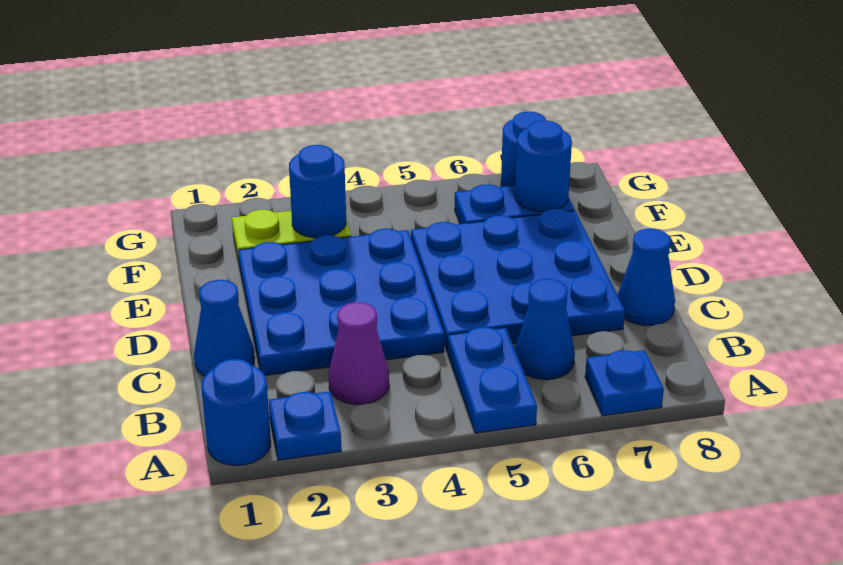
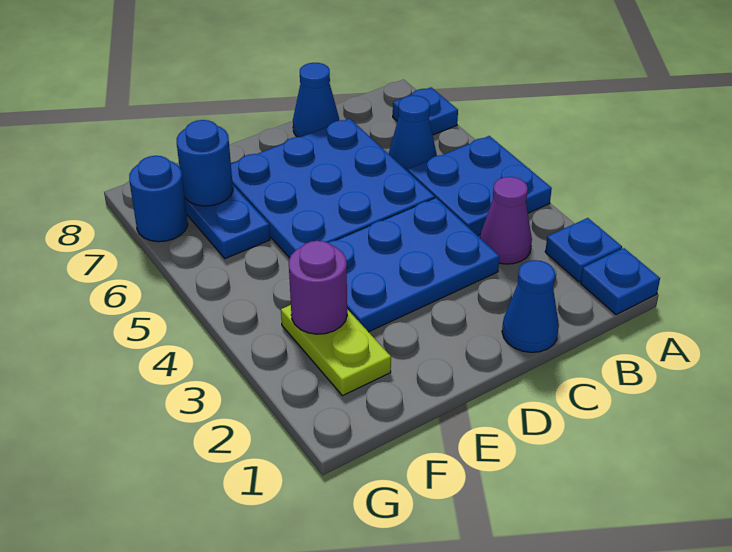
blue round brick A1 level 1 -> blue plate A1 level 1
blue plate A5:B5 level 1 -> blue plate A4:B5 level 1
blue plate C2:E4 level 1 -> blue plate C3:E4 level 1
blue round brick F3 level 2 -> purple round brick F3 level 2

